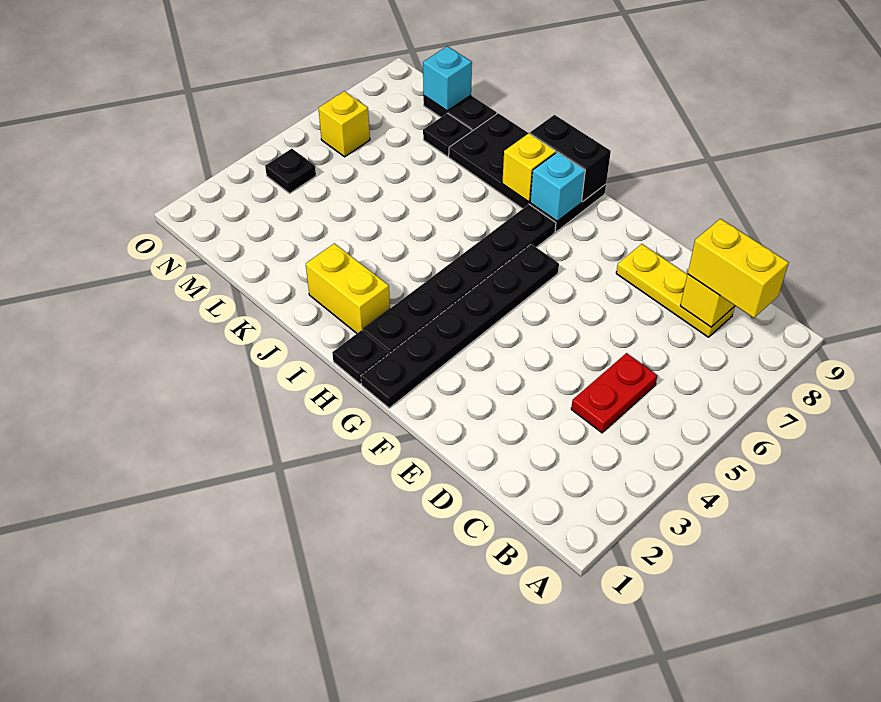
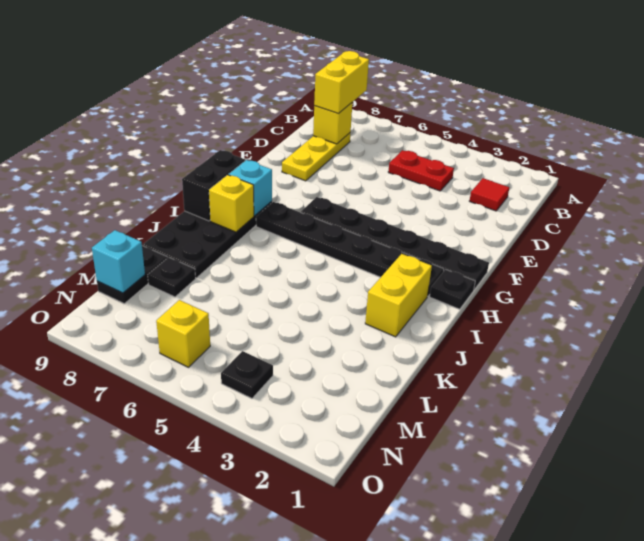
none -> red tile C2 level 1

